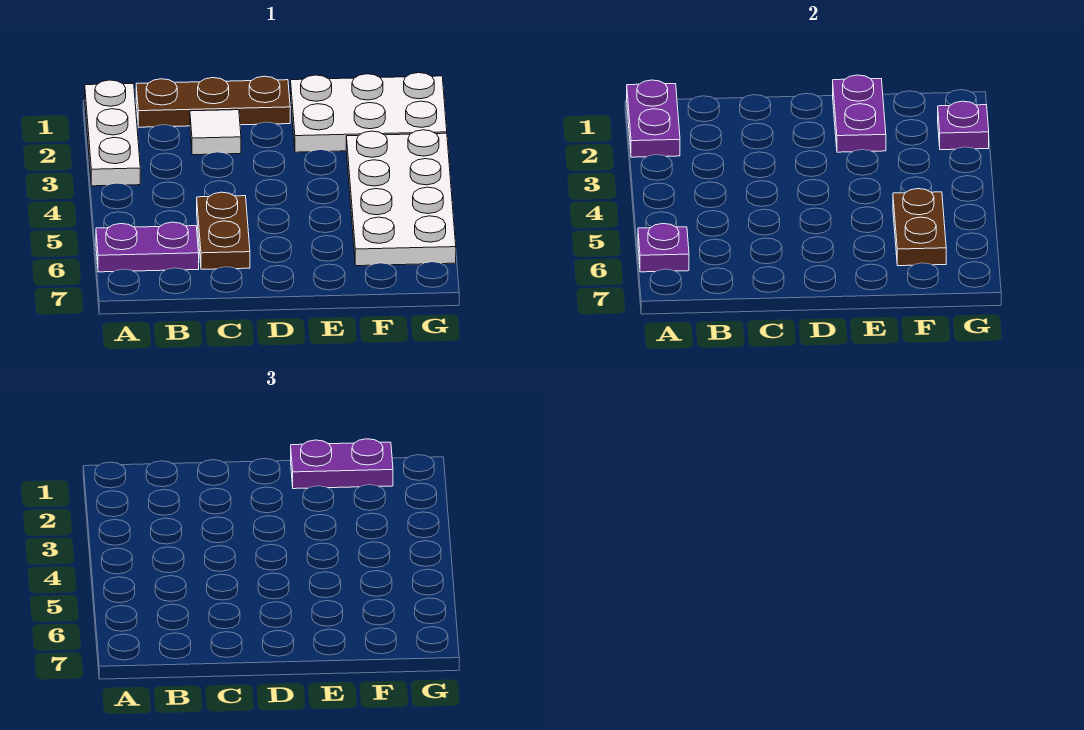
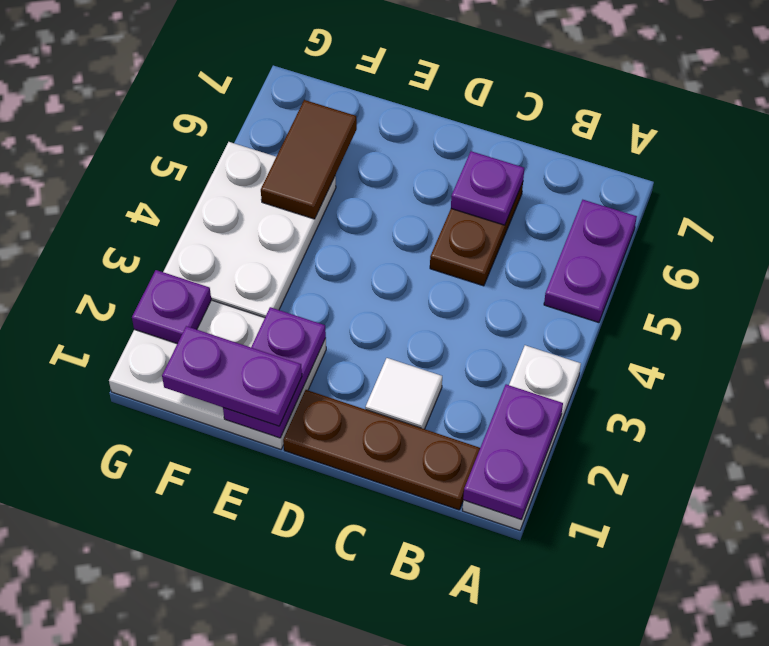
purple plate A6:B6 level 1 -> purple plate A5:A6 level 1
purple plate A6 level 2 -> purple plate C6 level 2
white plate F3:G6 level 1 -> white plate F3:G5 level 1
brown plate F5:F6 level 2 -> brown tile F5:F6 level 2

